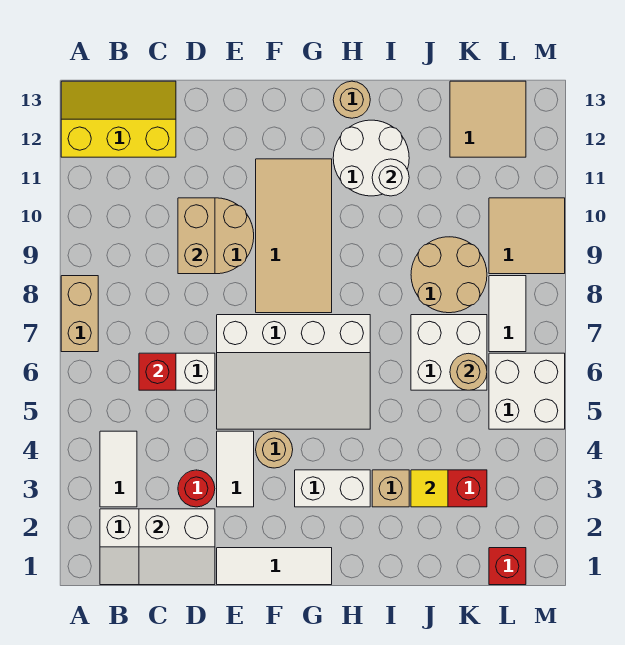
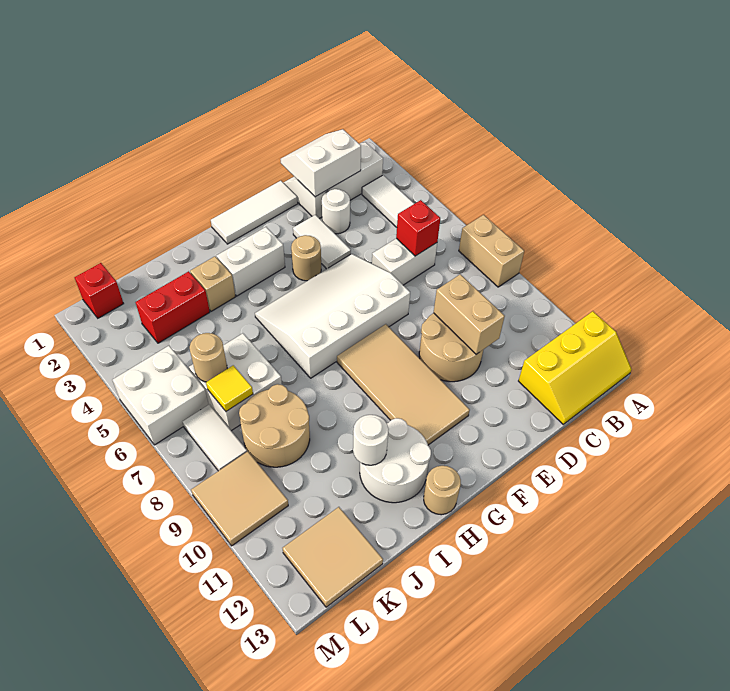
red round brick D3 level 1 -> white round brick D3 level 1
yellow tile J3 level 2 -> yellow tile K7 level 2

